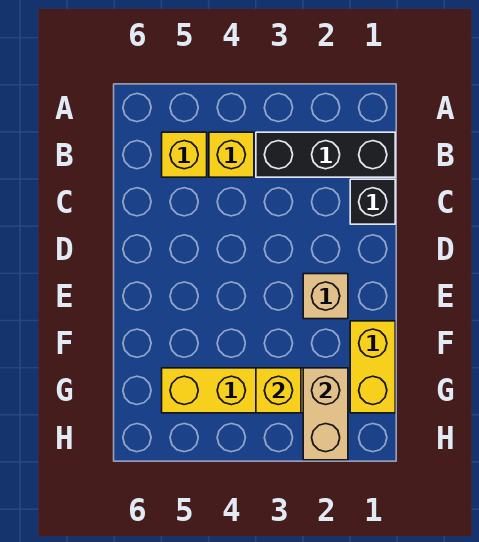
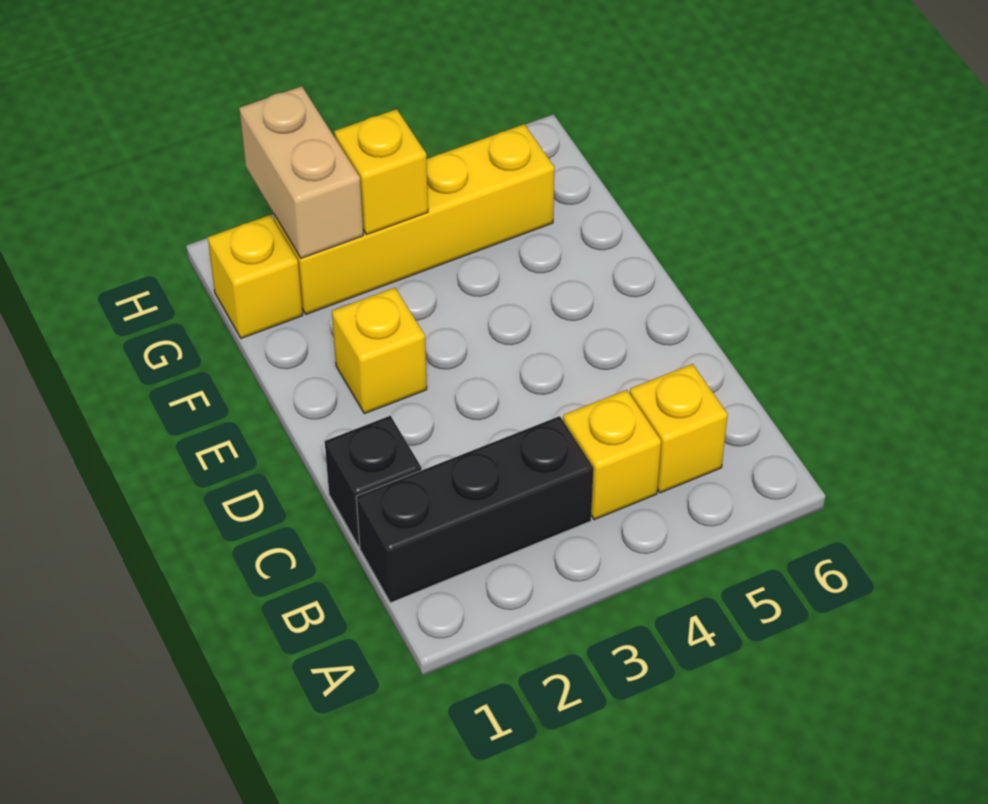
tan brick E2 level 1 -> yellow brick E2 level 1
yellow brick F1:G1 level 1 -> yellow brick G1 level 1

